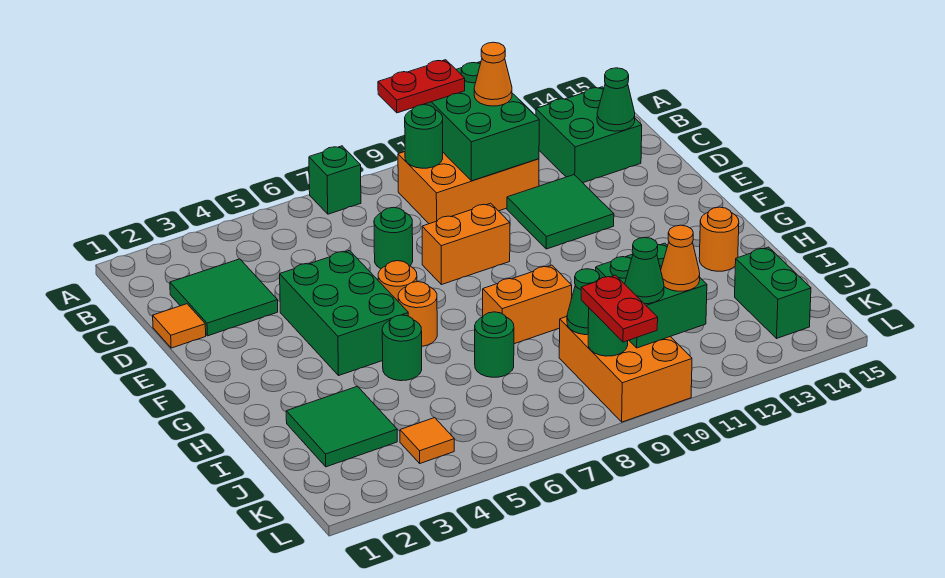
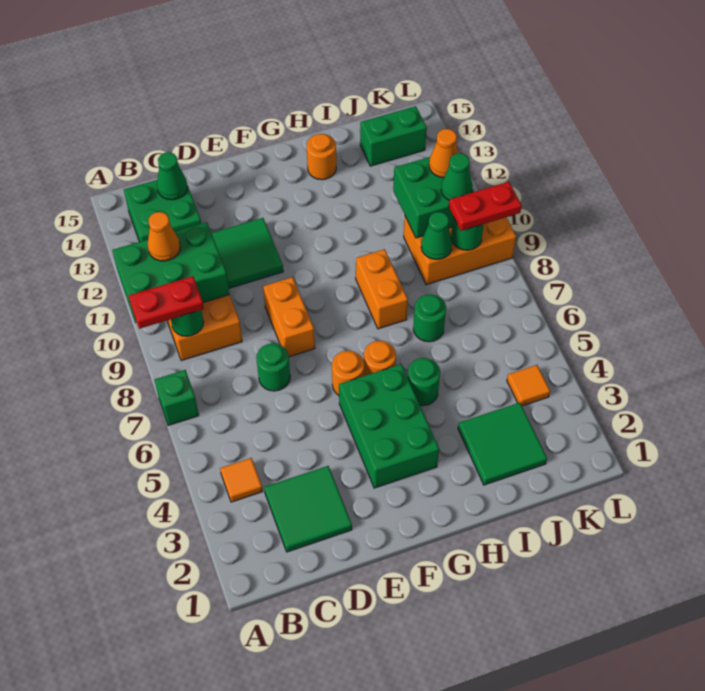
red plate A9:A10 level 3 -> red plate A9:B9 level 3
orange tile D1 level 1 -> orange tile B4 level 1
green brick E4:G5 level 1 -> green brick F3:G5 level 1

